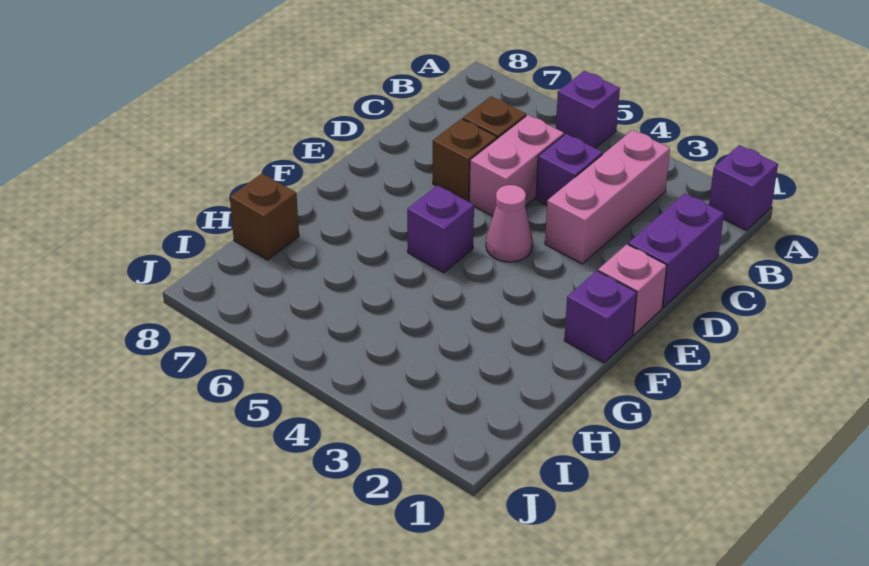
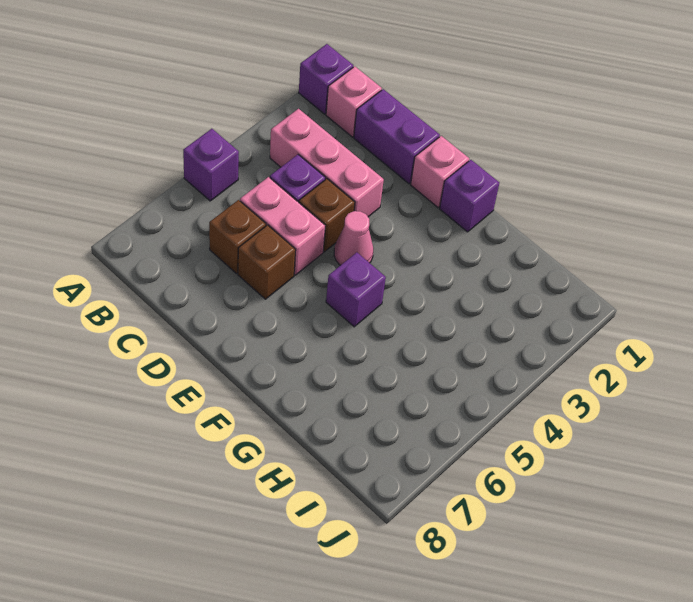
none -> pink brick B1 level 1
brown brick H8 level 1 -> brown brick D4 level 1

